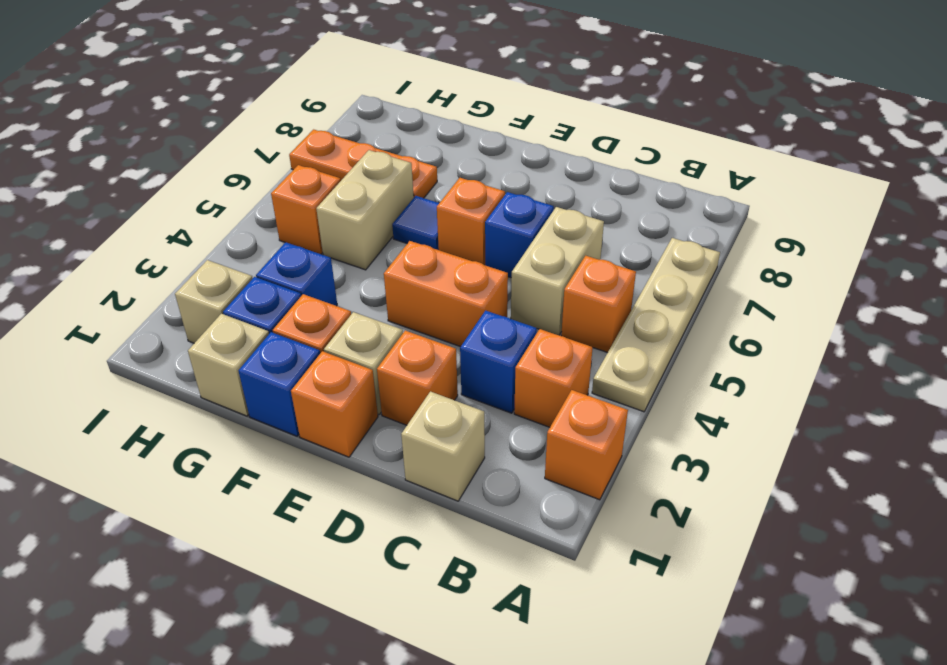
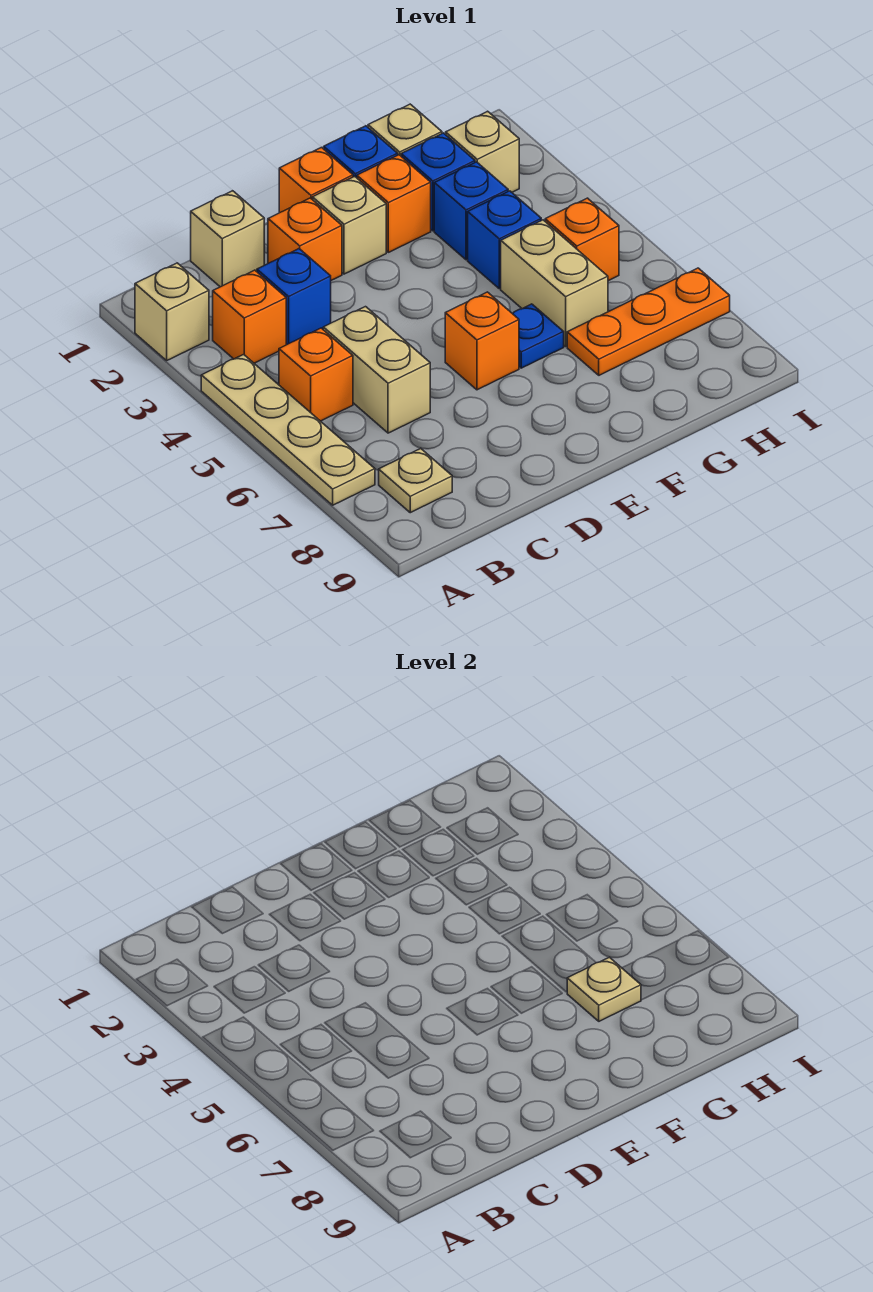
orange brick A2 level 1 -> tan brick A2 level 1
none -> tan plate B8 level 1
orange brick D4:E4 level 1 -> none
blue brick D6 level 1 -> blue brick G4 level 1
blue tile F6 level 1 -> blue plate F6 level 1
none -> tan plate G7 level 2

